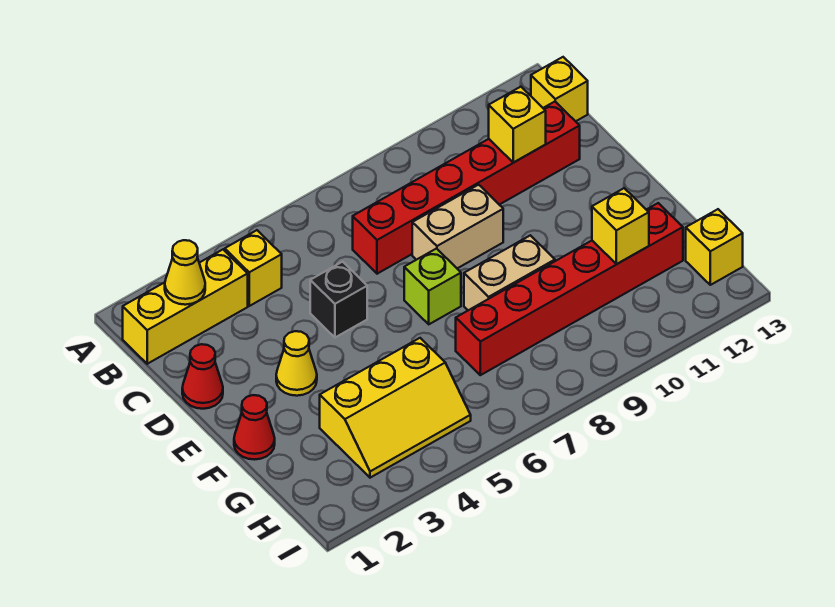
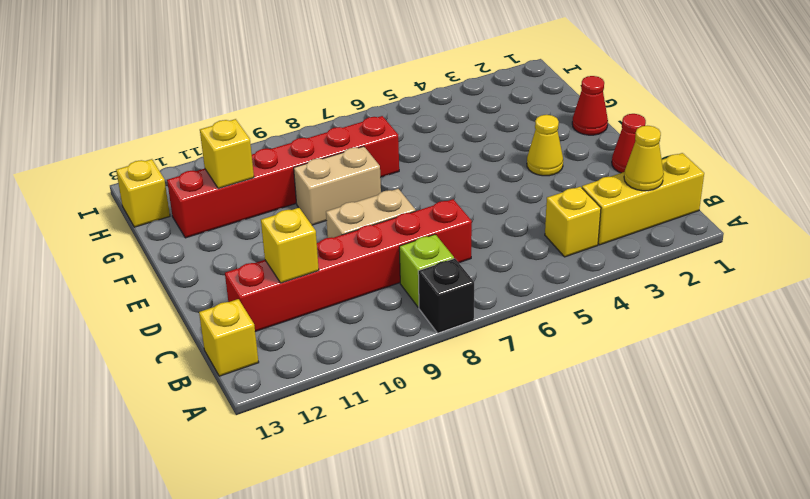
black brick D5 level 1 -> black brick A8 level 1
lime brick E7 level 1 -> lime brick B8 level 1
yellow slope G3:H5 level 1 top G -> none

